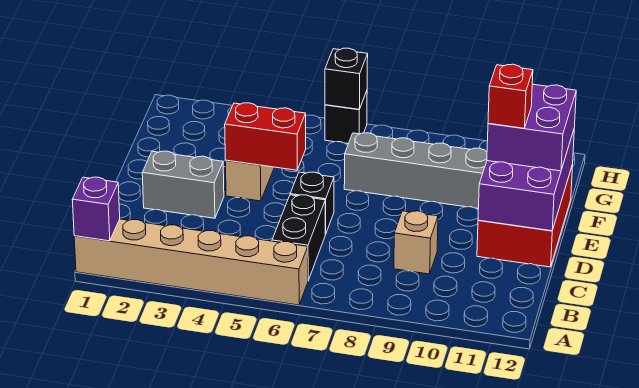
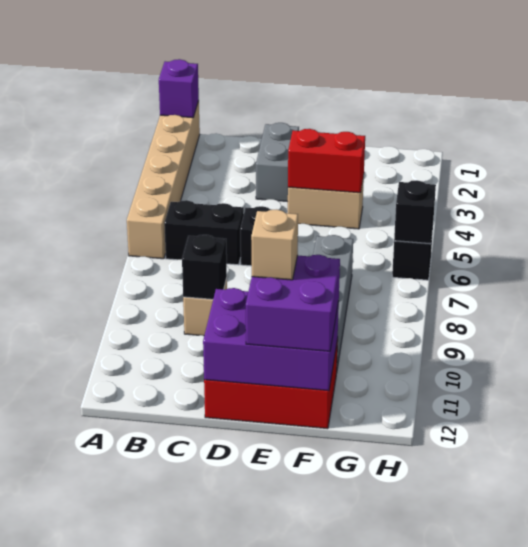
none -> black brick C9 level 2
red brick E4:E5 level 2 -> red brick E4:F4 level 2
red brick E11 level 4 -> tan brick E11 level 4

